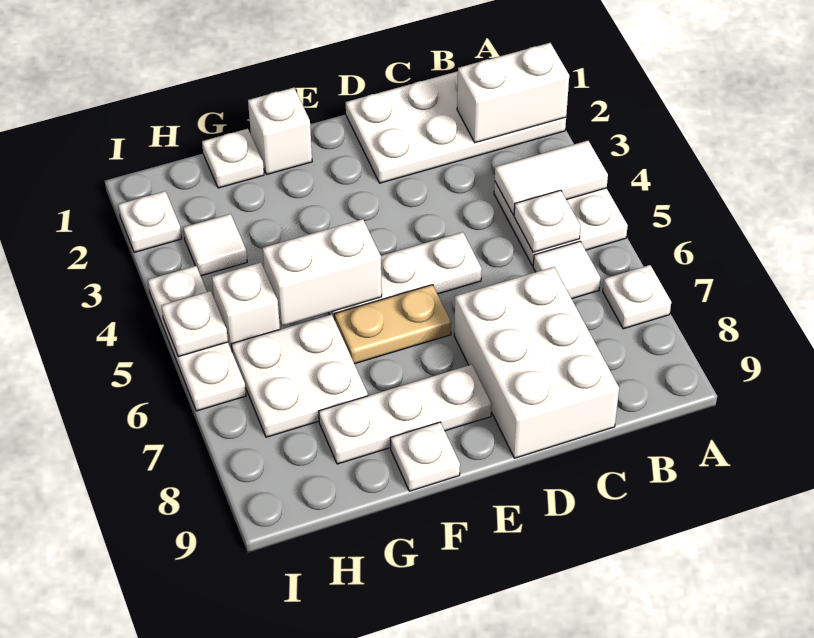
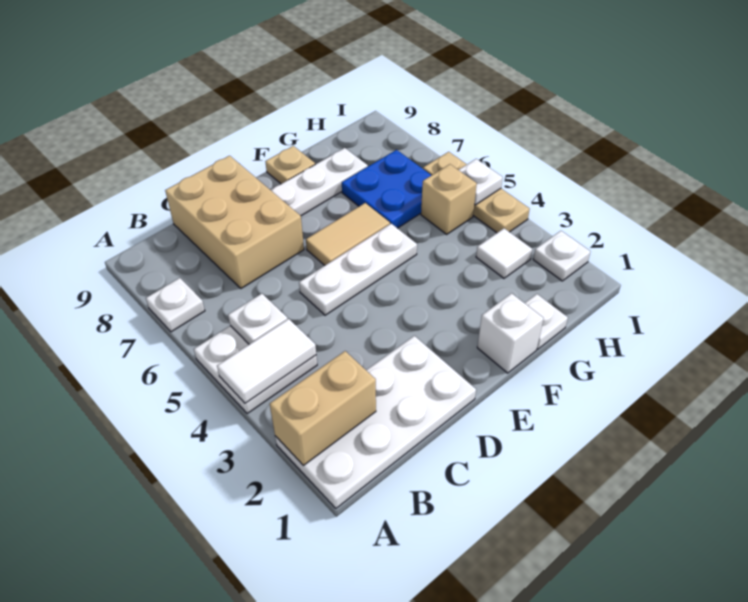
white brick A2:B2 level 2 -> tan brick A2:B2 level 2
white tile B6 level 1 -> none
white brick C7:D9 level 1 -> tan brick C7:D9 level 1
tan plate E6:F6 level 1 -> tan tile E6:F6 level 1
white brick F5:G5 level 2 -> none
white plate F9 level 1 -> tan plate F9 level 1
white plate G6:H7 level 1 -> blue plate G6:H7 level 1
white brick H5 level 1 -> tan brick H5 level 1
white plate I4:I6 level 1 -> tan plate I4:I6 level 1

